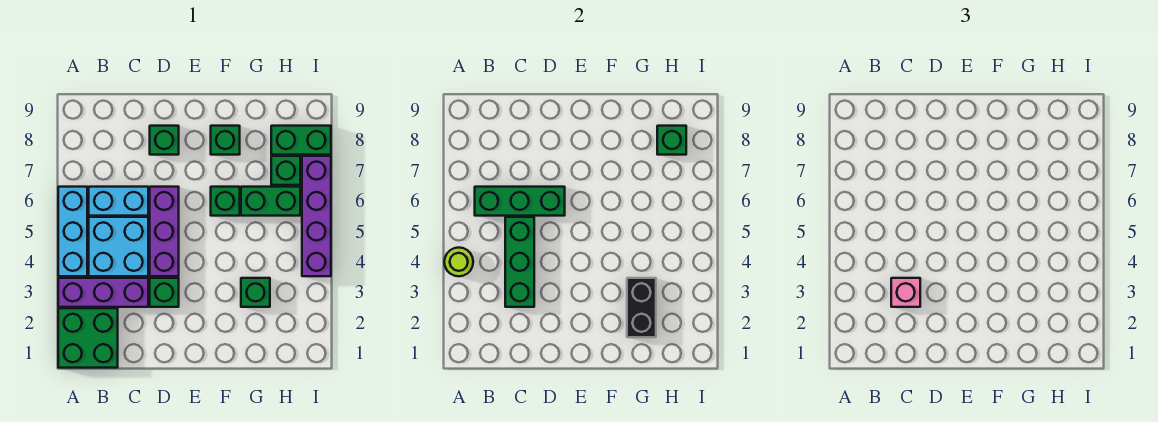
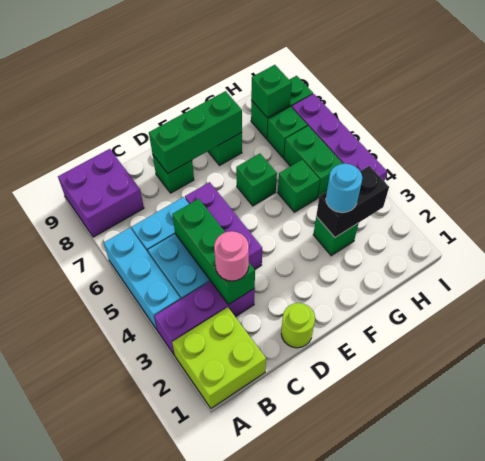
green brick A1:B2 level 1 -> lime brick A1:B2 level 1
lime round brick A4 level 2 -> lime round brick D1 level 1
none -> purple brick A8:B9 level 1
green brick B6:D6 level 2 -> green brick D8:F8 level 2
pink brick C3 level 3 -> pink round brick C3 level 3
green brick D3 level 1 -> green brick G5 level 1
black brick G2:G3 level 2 -> black brick G3:H3 level 2
none -> cyan round brick G3 level 3
green brick G6:H6 level 1 -> green brick H5:H6 level 1

